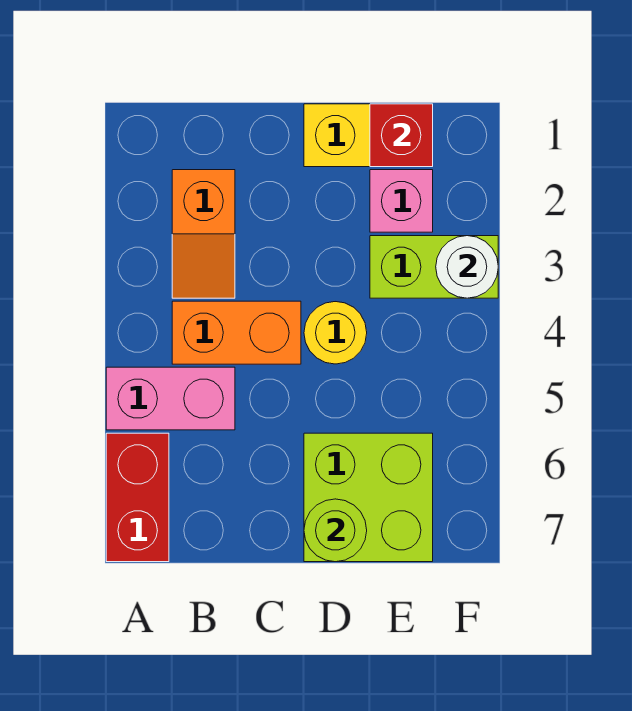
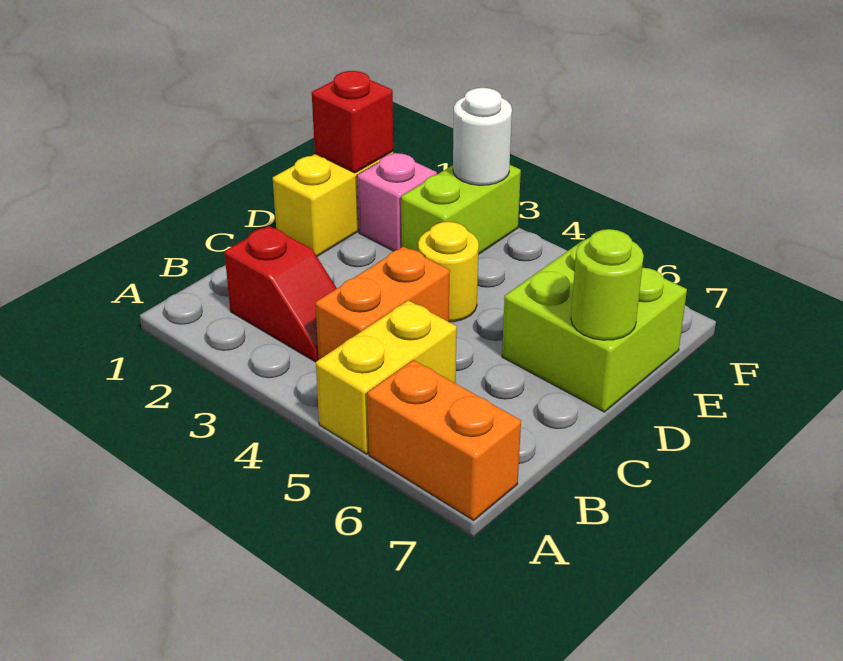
pink brick A5:B5 level 1 -> yellow brick A5:B5 level 1
red brick A6:A7 level 1 -> orange brick A6:A7 level 1
orange slope B2:B3 level 1 top 2 -> red slope B2:B3 level 1 top 2

